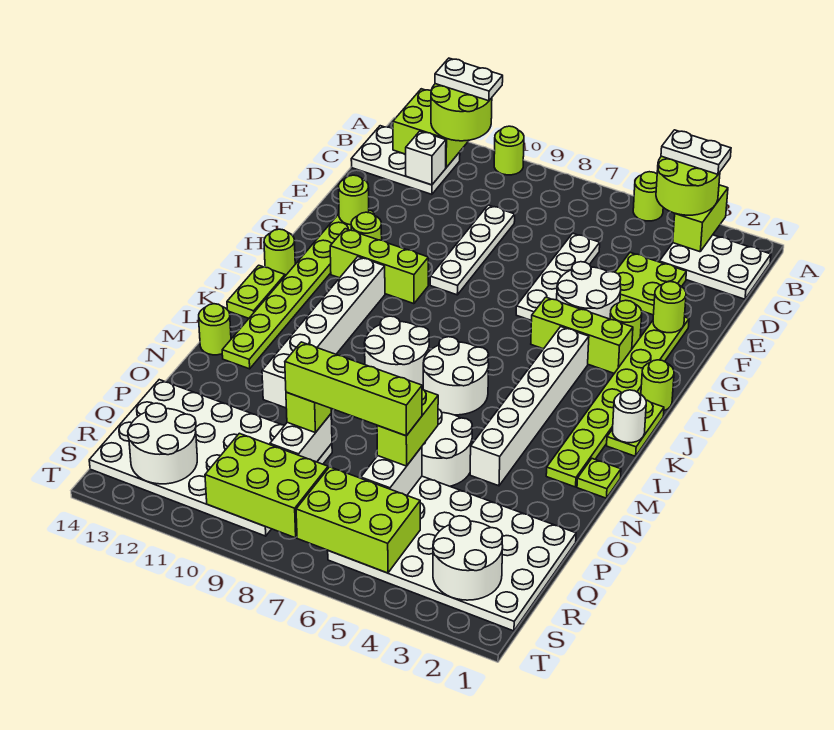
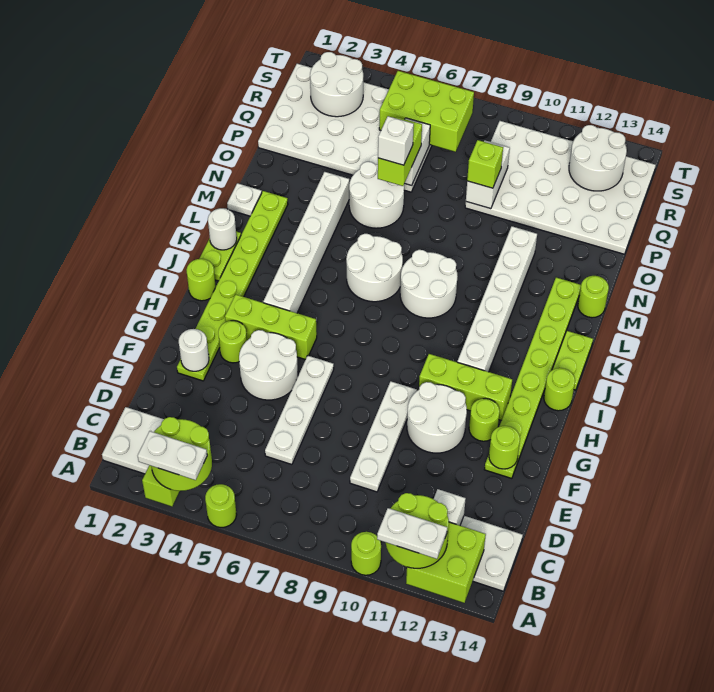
lime plate D3:E4 level 1 -> none
lime round brick F2 level 2 -> white round brick F2 level 2
none -> white round brick F10:G11 level 1
lime plate M1 level 1 -> white plate M1 level 1
none -> white brick O6 level 4
lime brick P6:P9 level 4 -> none
lime brick R8:S10 level 2 -> none

